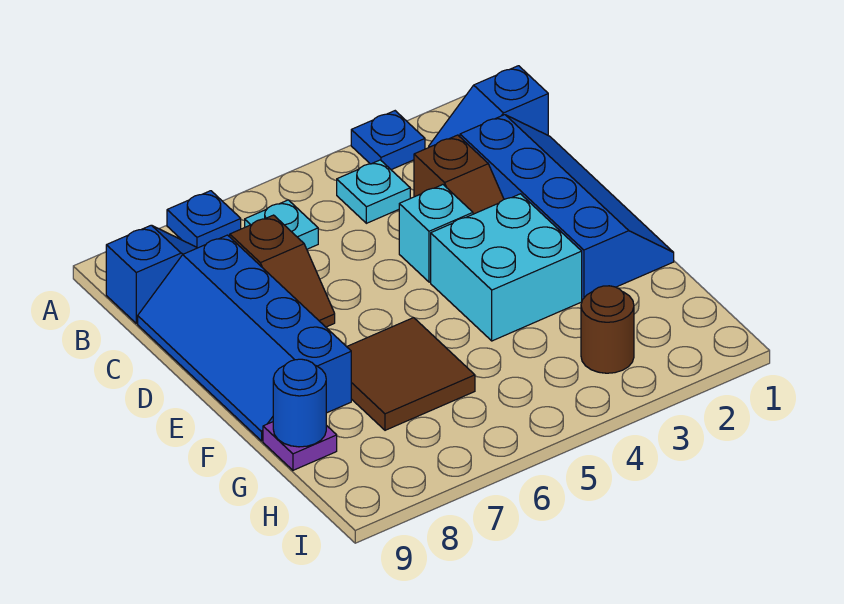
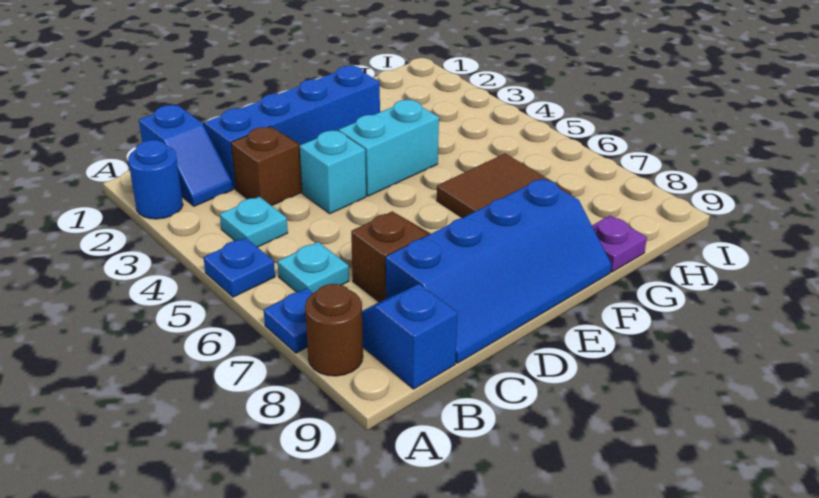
blue plate A3 level 1 -> blue plate A5 level 1
cyan brick E3:F4 level 1 -> cyan brick E4:F4 level 1
blue round brick G9 level 2 -> blue round brick A2 level 1
brown round brick H3 level 1 -> brown round brick A8 level 1

